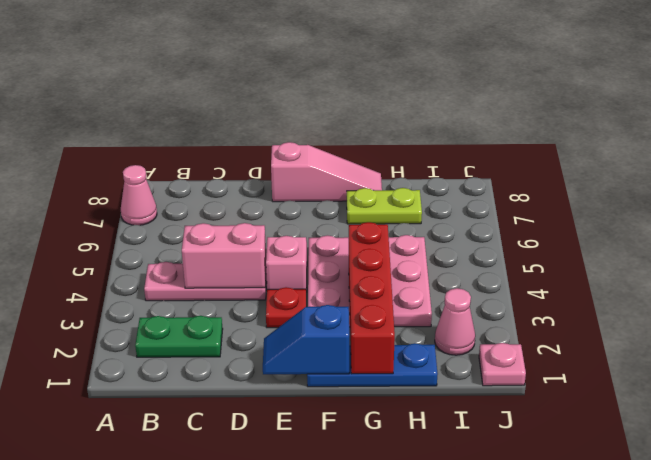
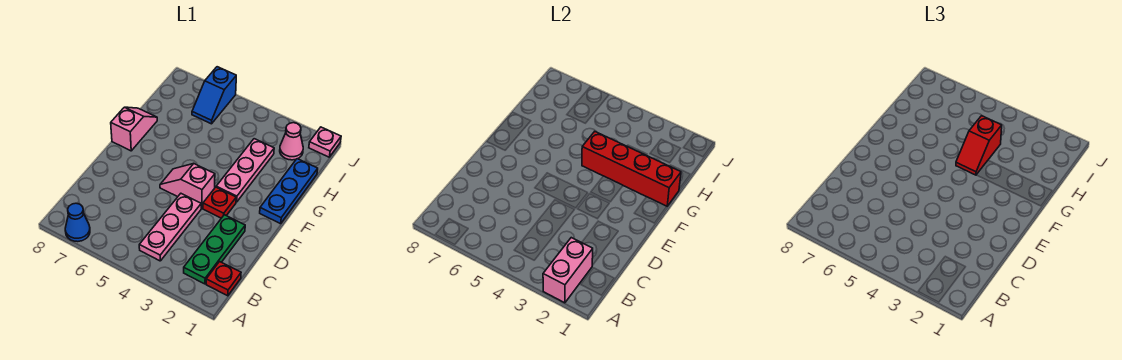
pink cone A7 level 1 -> blue cone A7 level 1
none -> red plate B1 level 1
green plate B2:C2 level 1 -> green plate B2:D2 level 1
pink brick C4:D4 level 2 -> pink brick A2:B2 level 2
blue slope E1:F1 level 2 top F -> blue slope I6:J6 level 1 top J
pink slope E8:G8 level 1 top E -> pink slope F8:G8 level 1 top F
pink plate F3:H5 level 1 -> pink plate F3:H3 level 1
none -> red slope G4:H4 level 3 top H
lime plate G7:H7 level 1 -> none

